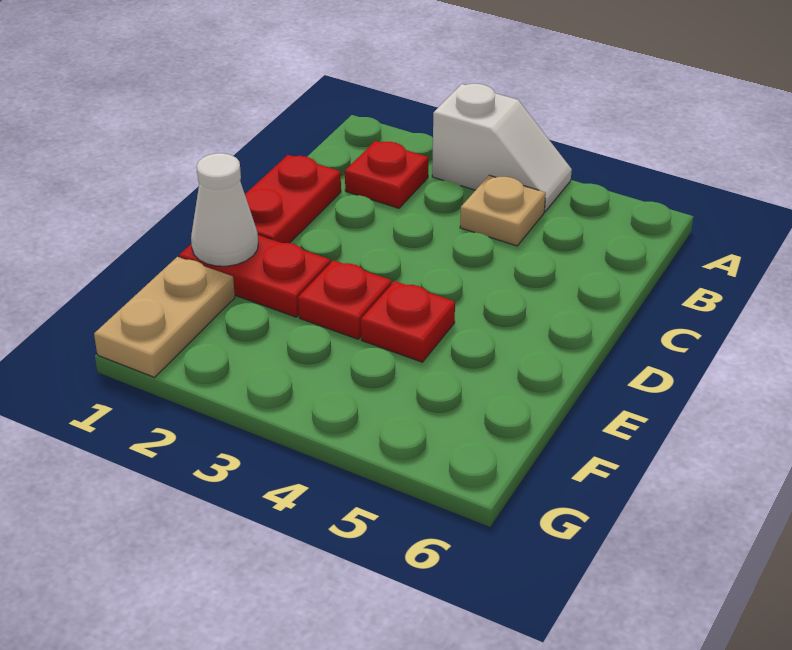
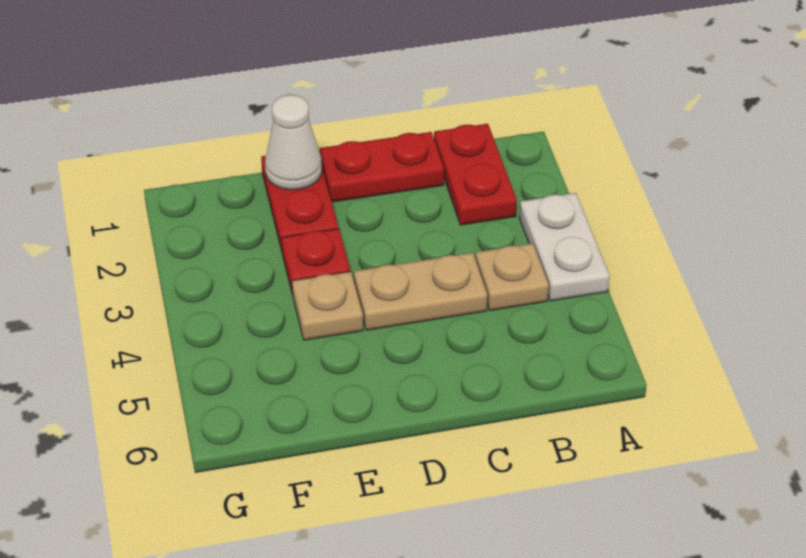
white slope A3:A4 level 1 top 3 -> white plate A3:A4 level 1
red plate B2 level 1 -> red plate B1:B2 level 1
red plate E4 level 1 -> tan plate E4 level 1
tan plate F1:G1 level 1 -> tan plate C4:D4 level 1

